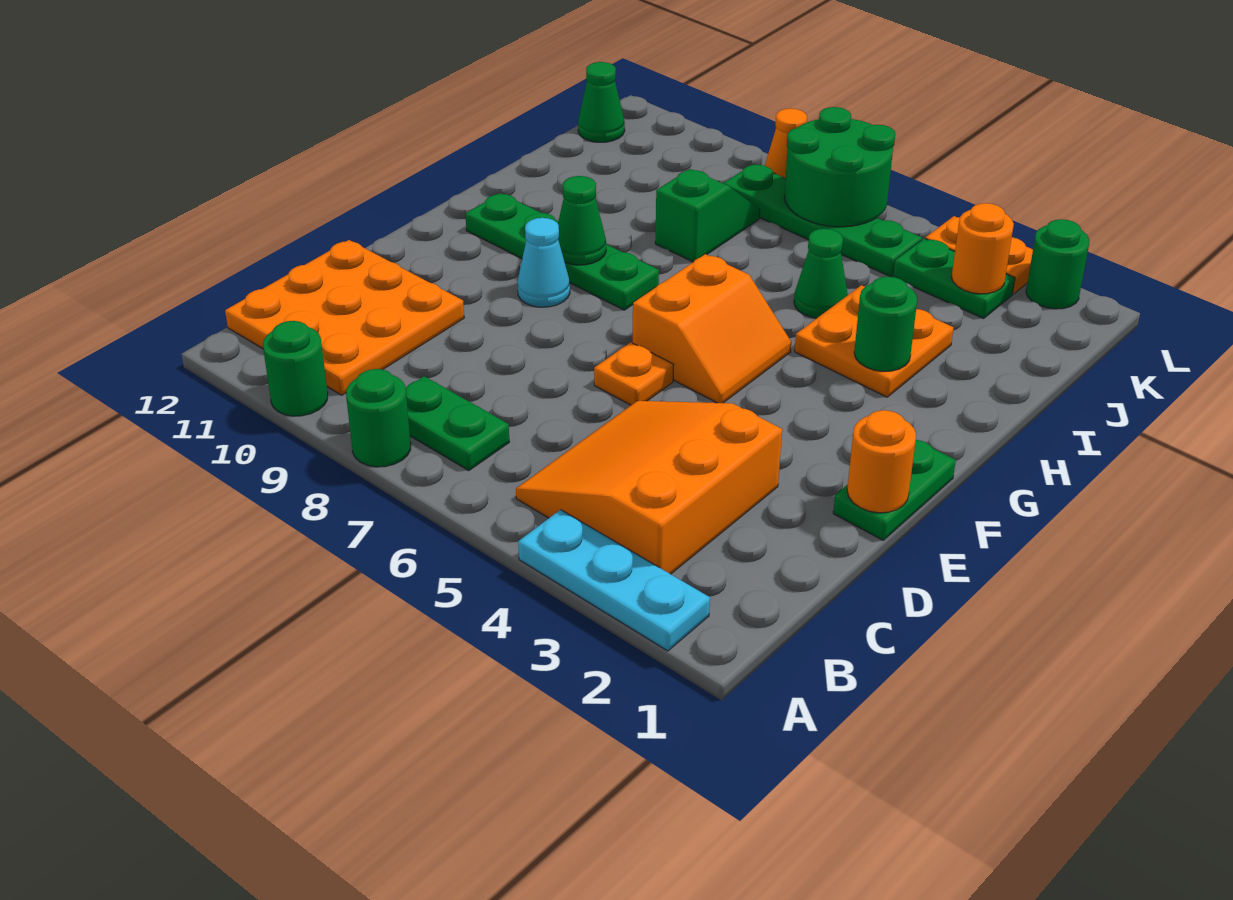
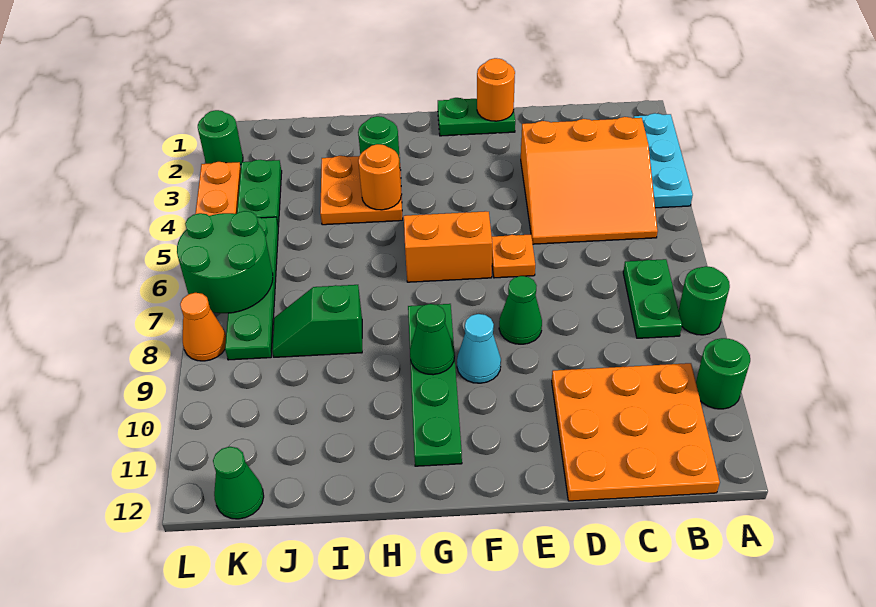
green cone I5 level 1 -> green cone E8 level 1
orange round brick K3 level 2 -> orange round brick H4 level 2

